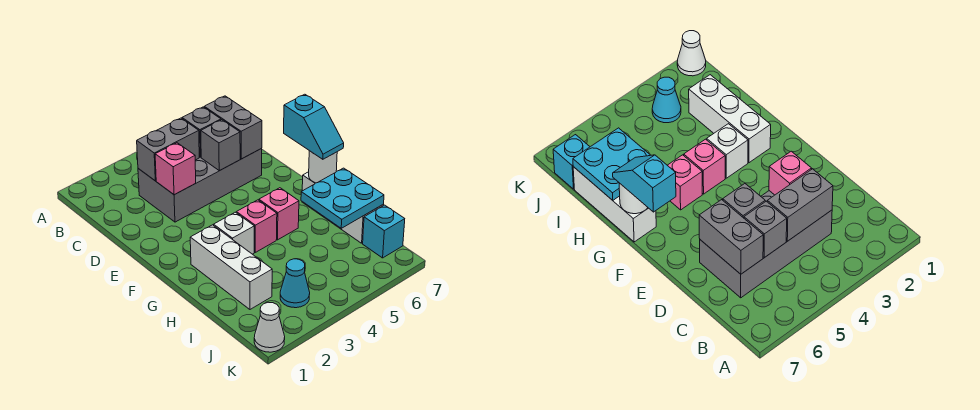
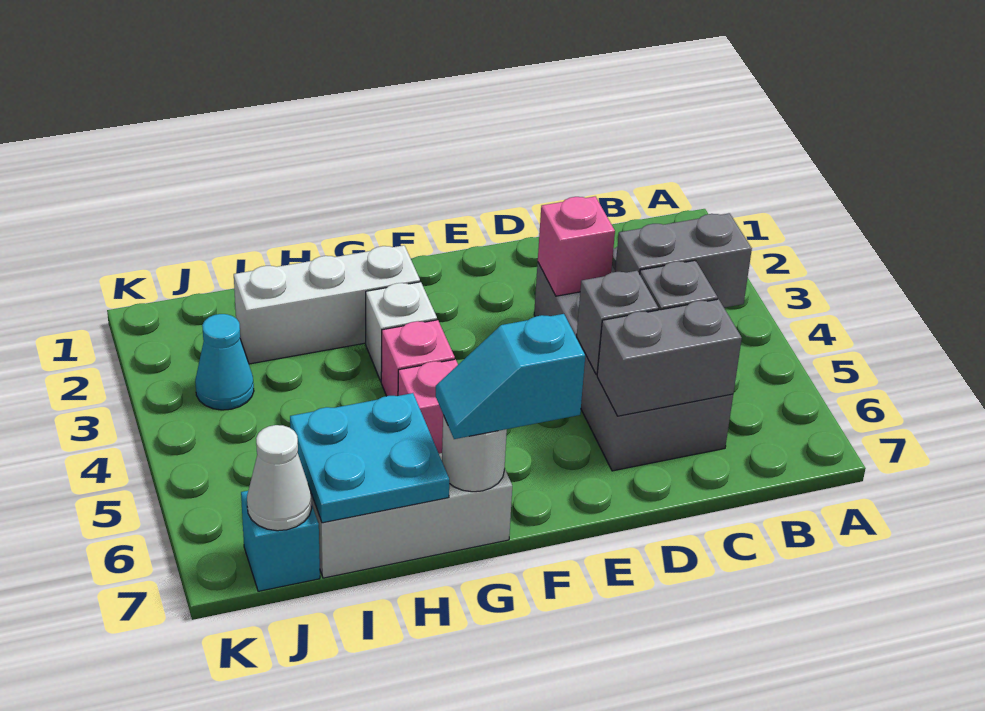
grey brick C3:C4 level 2 -> grey brick B4:C4 level 2
white cone K1 level 1 -> white cone J7 level 2

